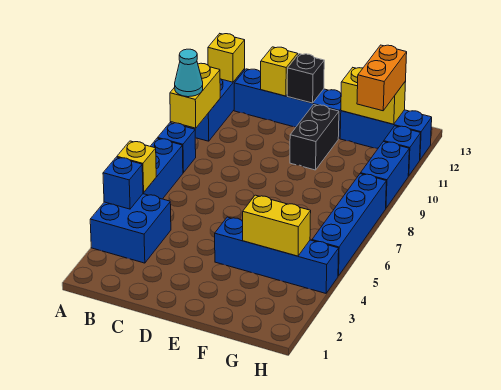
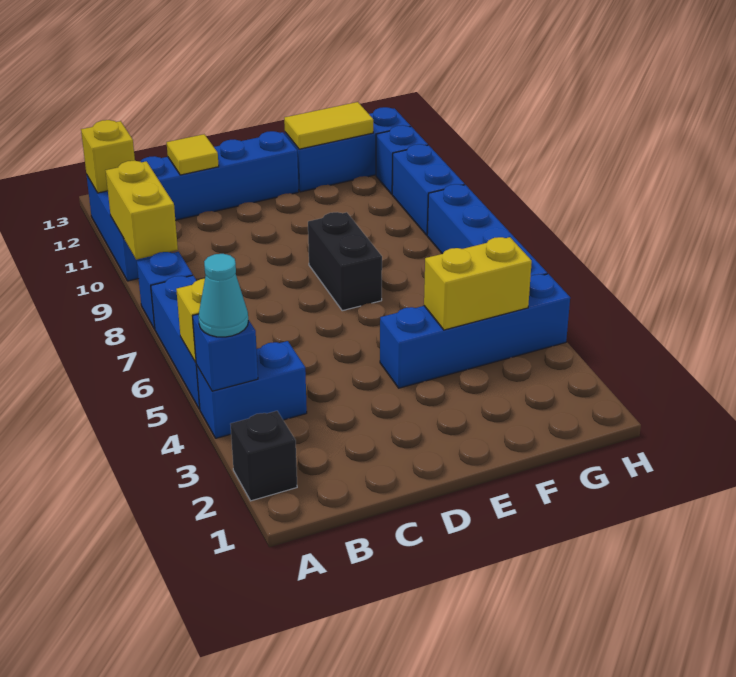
blue brick A3:B4 level 1 -> blue brick A4:B4 level 1
cyan cone A9 level 3 -> cyan cone A4 level 3
yellow brick C12 level 2 -> yellow tile C12 level 2
black brick D12 level 2 -> black brick A2 level 1
black brick E10:E11 level 1 -> black brick E7:E8 level 1
yellow brick F12:G12 level 2 -> yellow tile F12:G12 level 2
orange brick G11:G12 level 3 -> none

